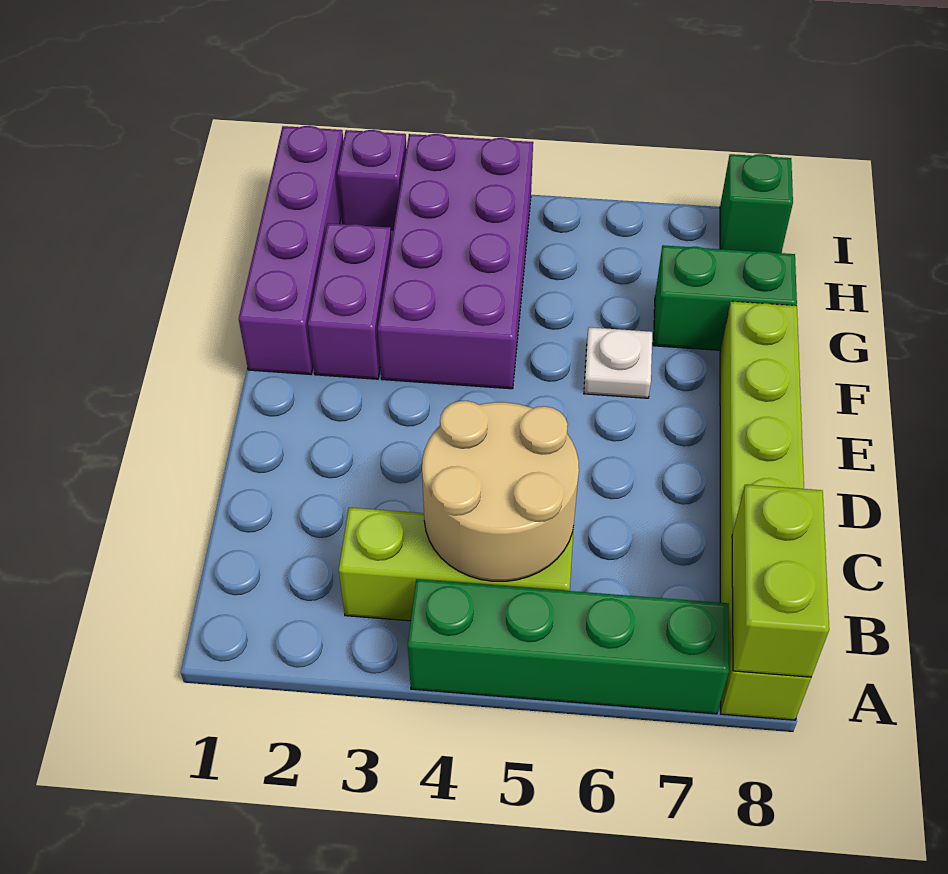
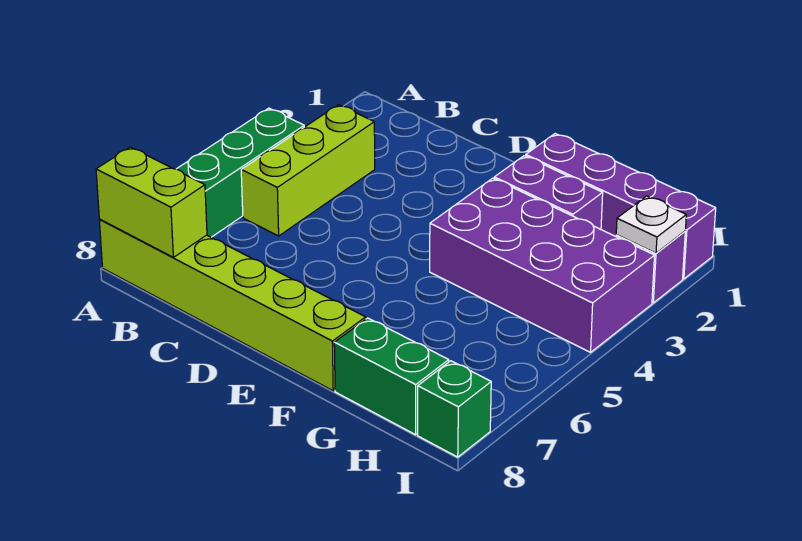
tan round brick B4:C5 level 2 -> none
white plate F6 level 1 -> white plate I2 level 2
green brick G7:G8 level 1 -> green brick G8:H8 level 1

